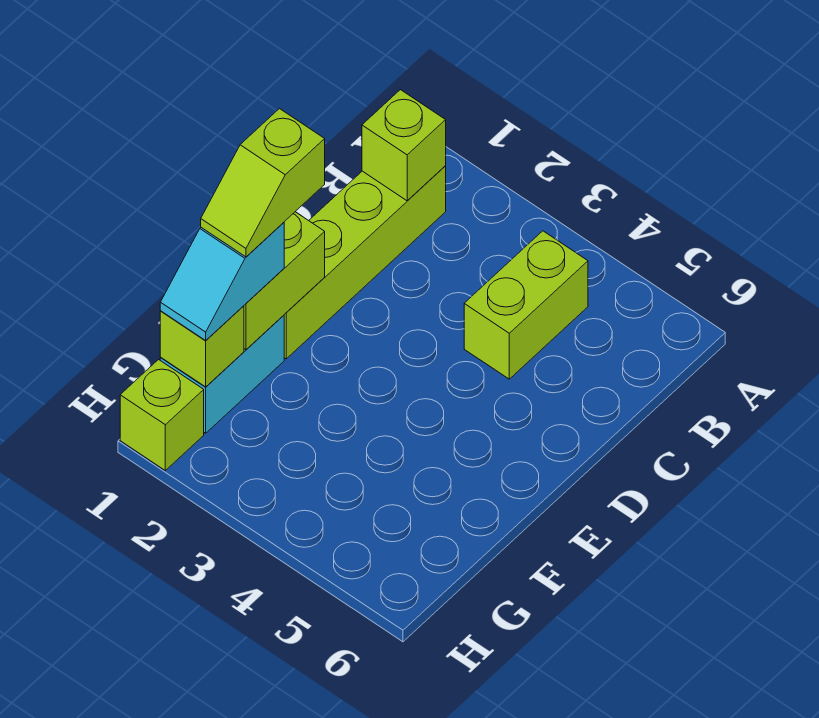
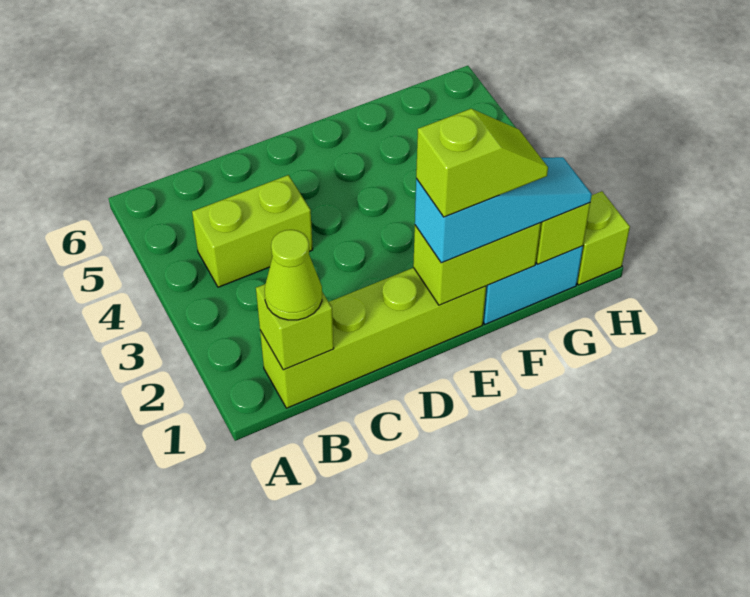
none -> lime cone B1 level 3
cyan slope F1:G1 level 3 top F -> cyan slope E1:G1 level 3 top E

